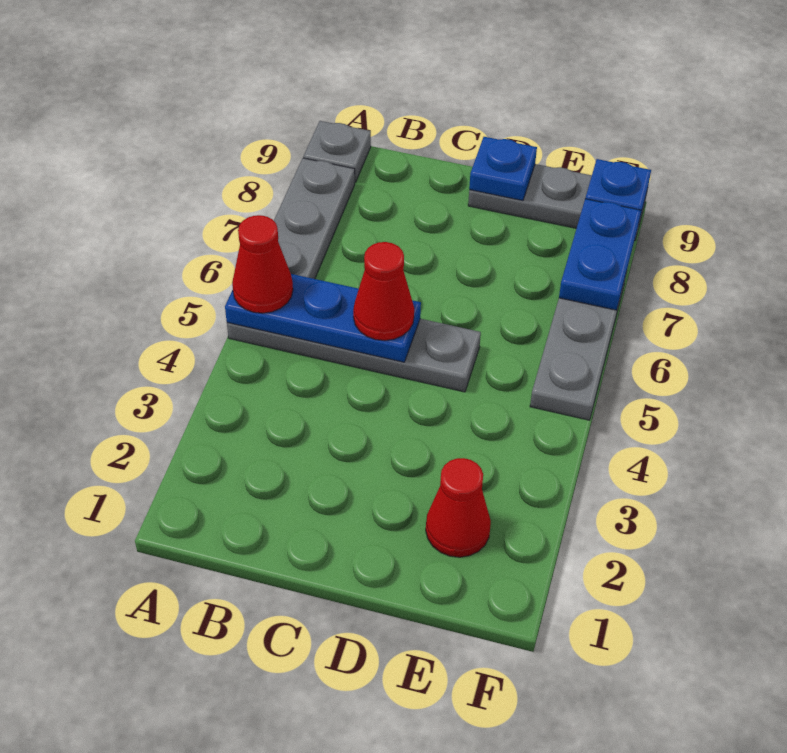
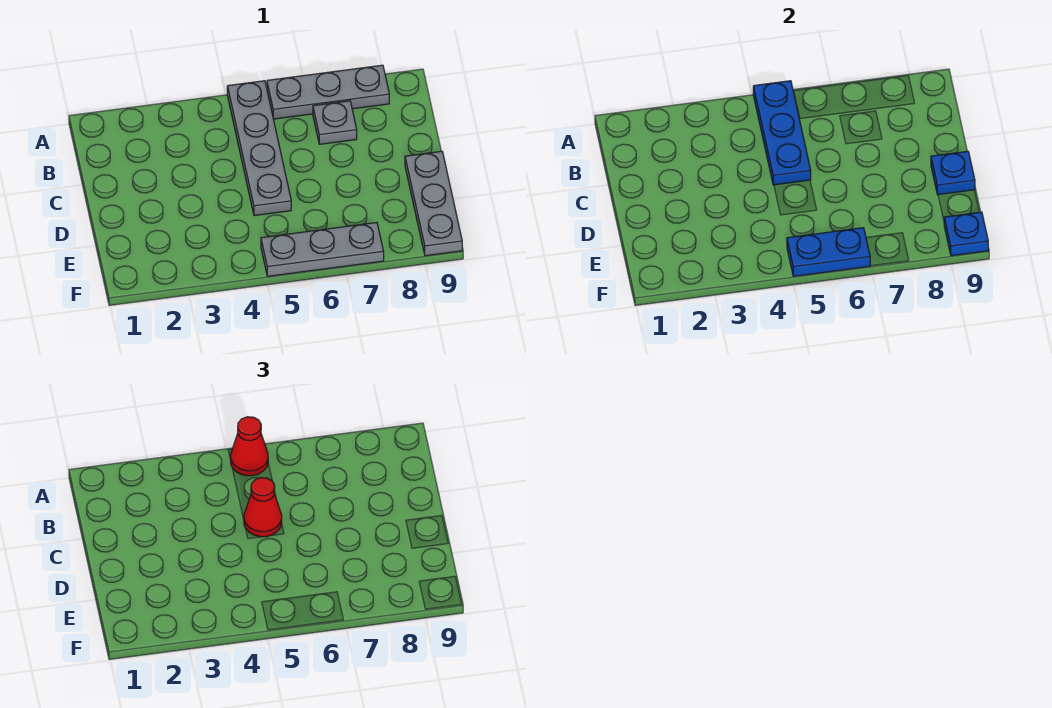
grey plate A9 level 1 -> grey plate B7 level 1
red cone E2 level 1 -> none
blue plate F7:F8 level 2 -> blue plate F5:F6 level 2

